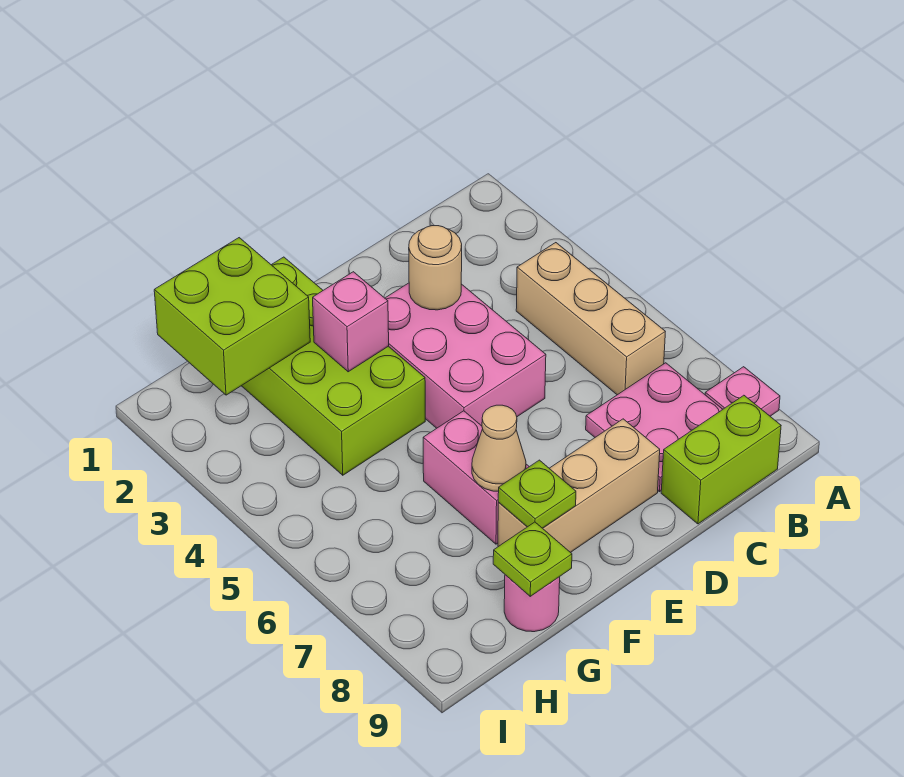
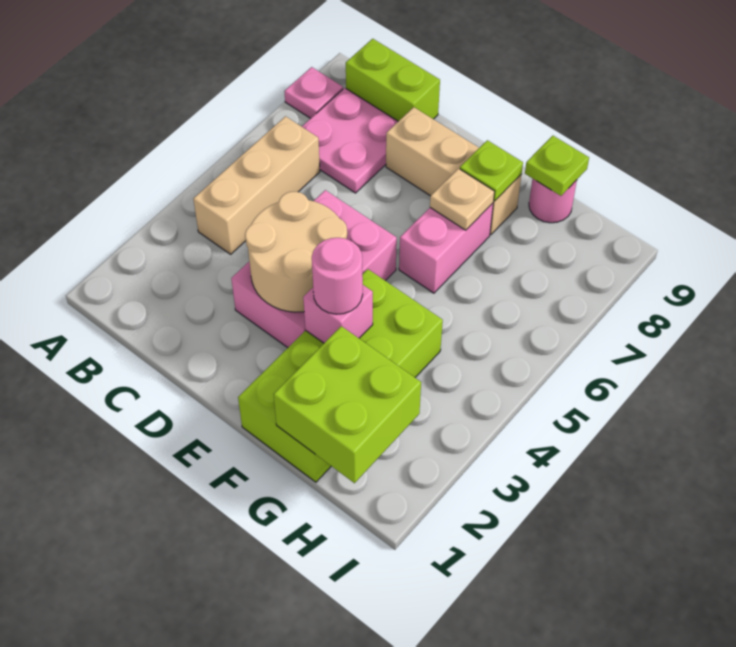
tan round brick D3 level 2 -> tan round brick D3:E4 level 2
none -> pink round brick F3 level 3
tan cone F7 level 2 -> tan plate F7 level 2

